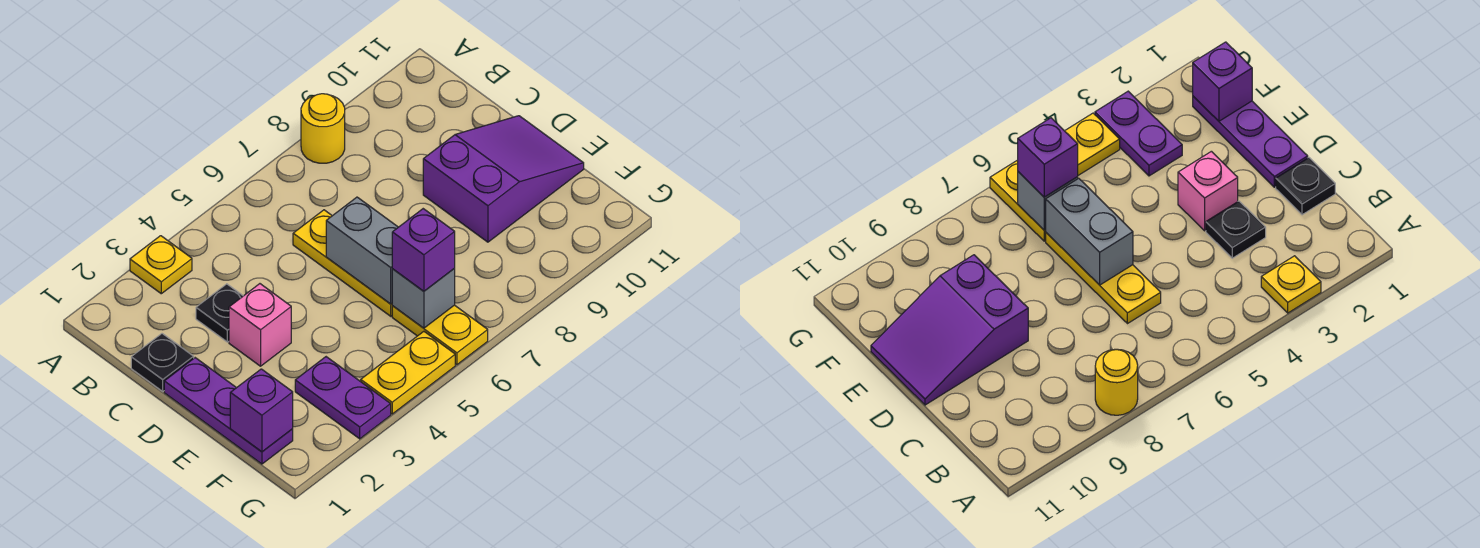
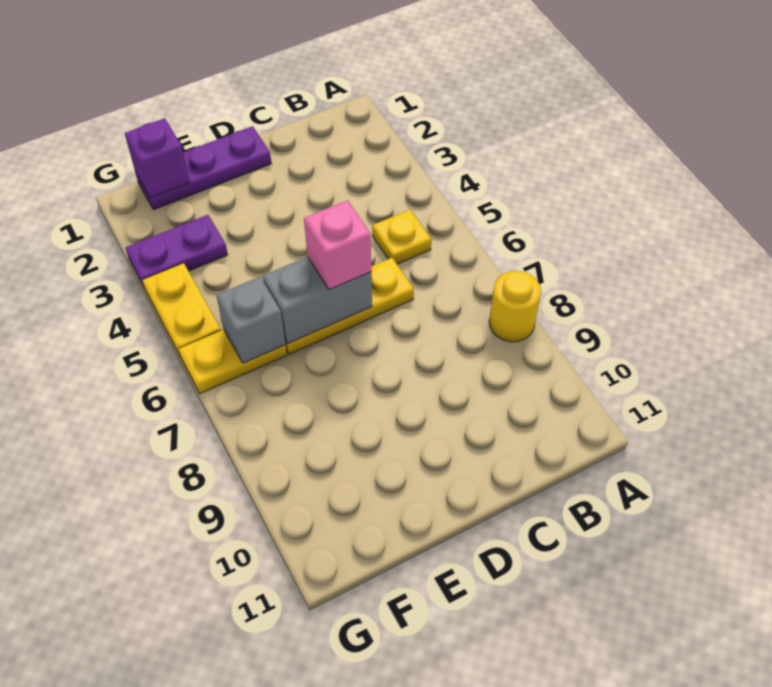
yellow plate A3 level 1 -> yellow plate B5 level 1
black plate C1 level 1 -> none
black plate C3 level 1 -> none
pink brick D3 level 1 -> pink brick D6 level 3
purple slope D9:E11 level 1 top 9 -> none
purple brick F6 level 3 -> none

